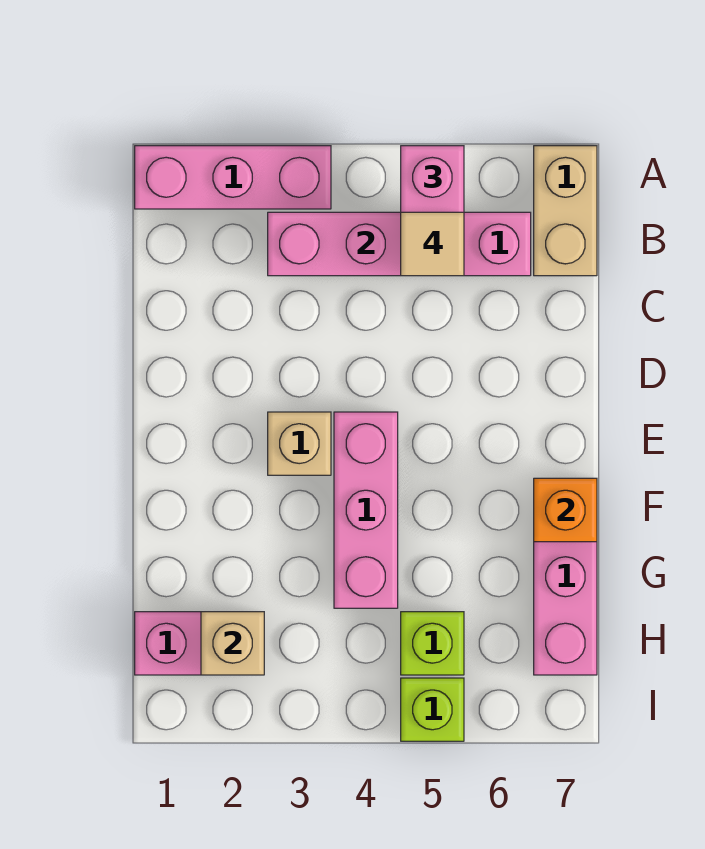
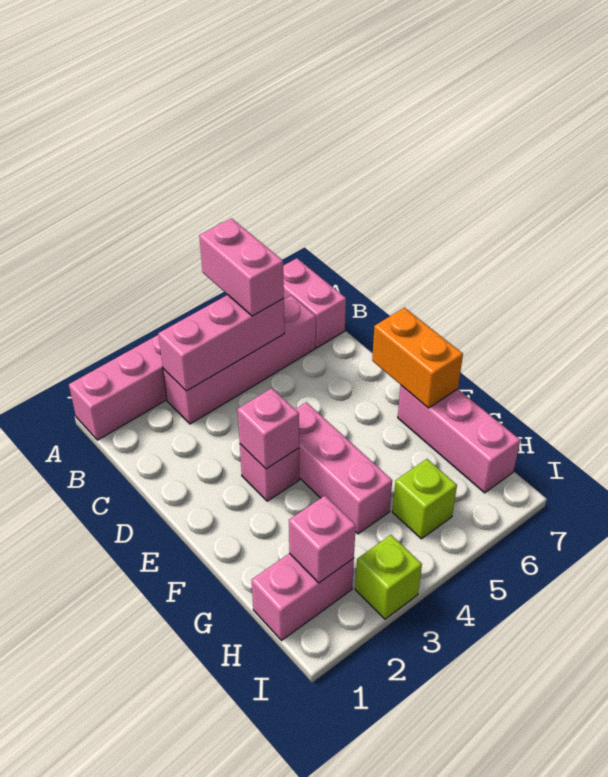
tan brick A7:B7 level 1 -> pink brick A7:B7 level 1
tan tile B5 level 4 -> none
tan brick E3 level 1 -> pink brick E3 level 1
none -> pink brick E3 level 2
orange brick F7 level 2 -> orange brick E7:F7 level 2
tan brick H2 level 2 -> pink brick H2 level 2
lime brick I5 level 1 -> lime brick I3 level 1

